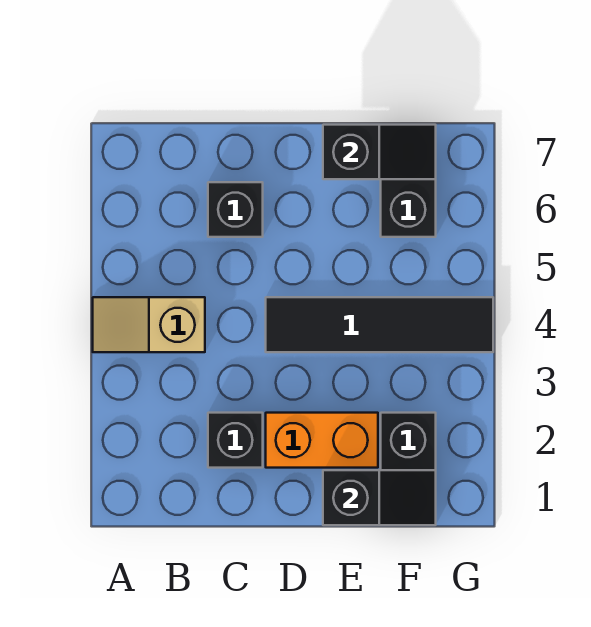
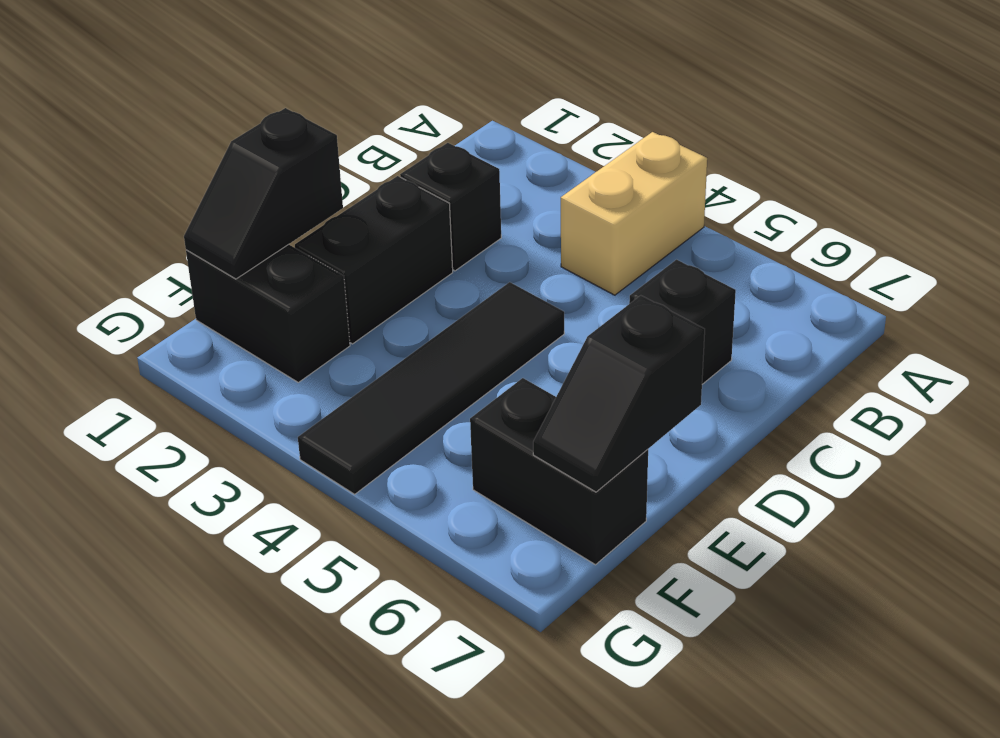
tan slope A4:B4 level 1 top B -> tan brick A4:B4 level 1
orange brick D2:E2 level 1 -> black brick D2:E2 level 1

